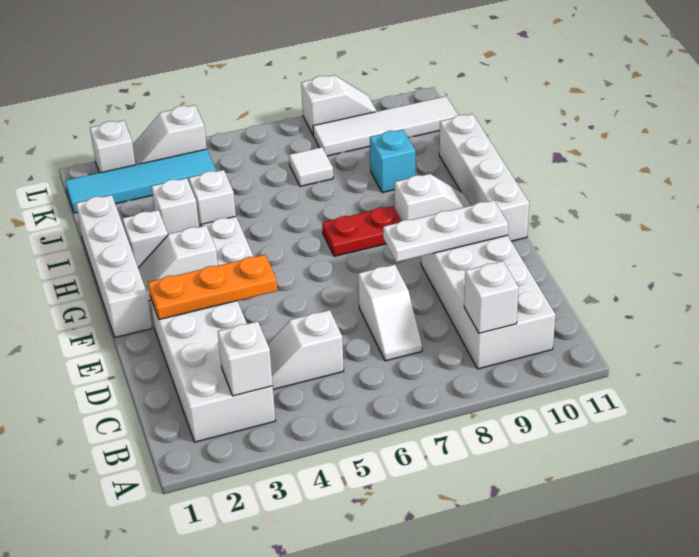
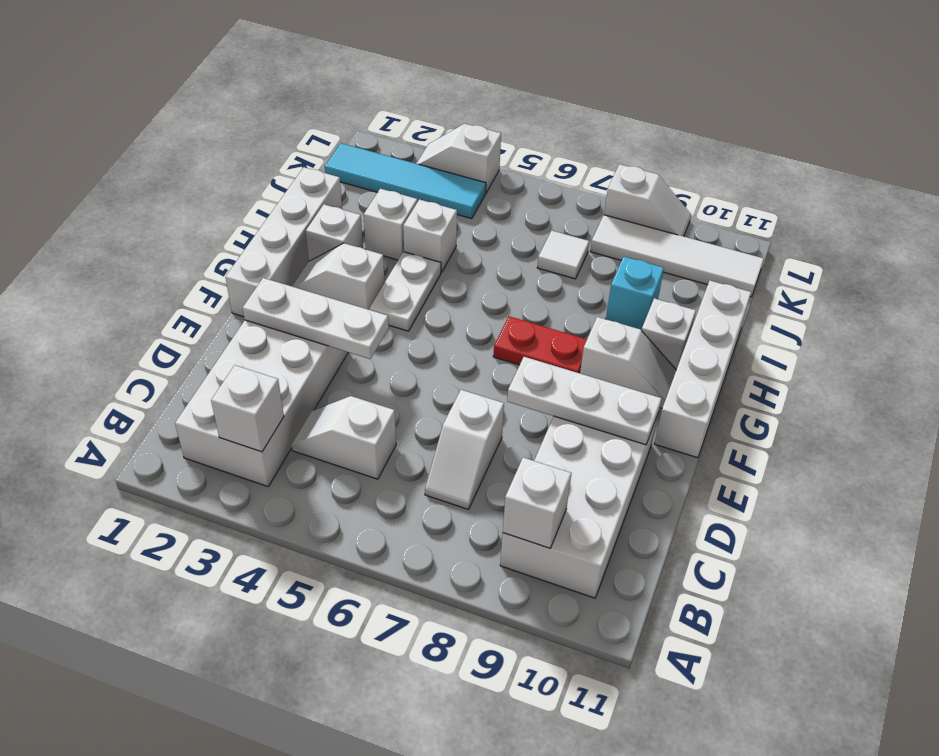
orange plate E2:E4 level 2 -> white plate E2:E4 level 2
white brick L2 level 1 -> white brick H10 level 1

